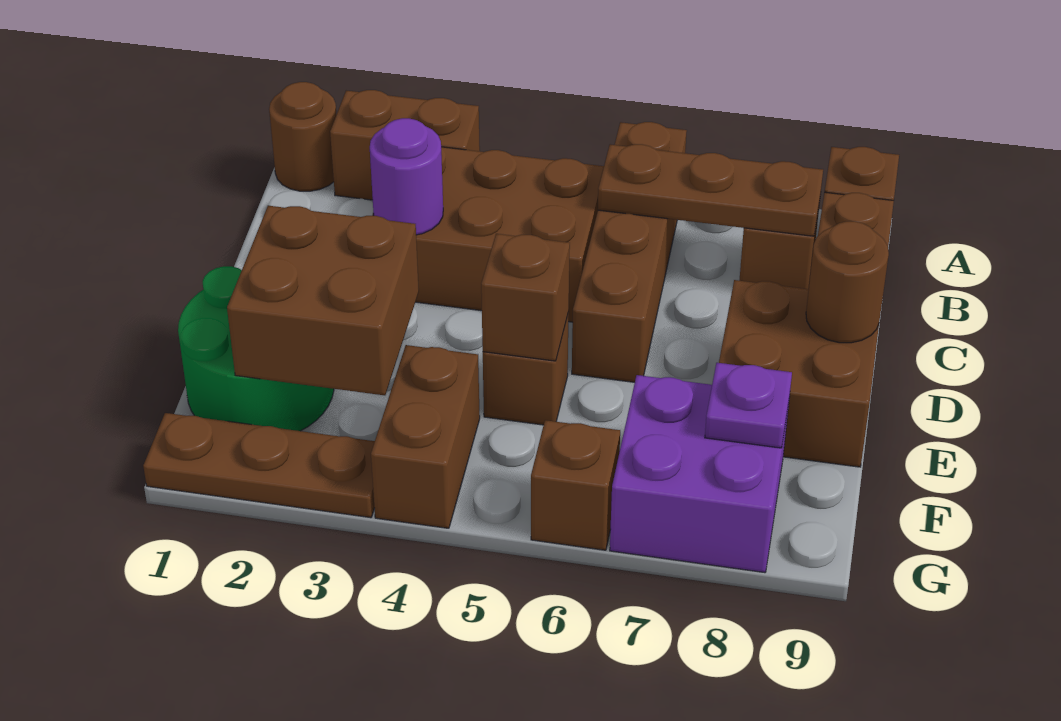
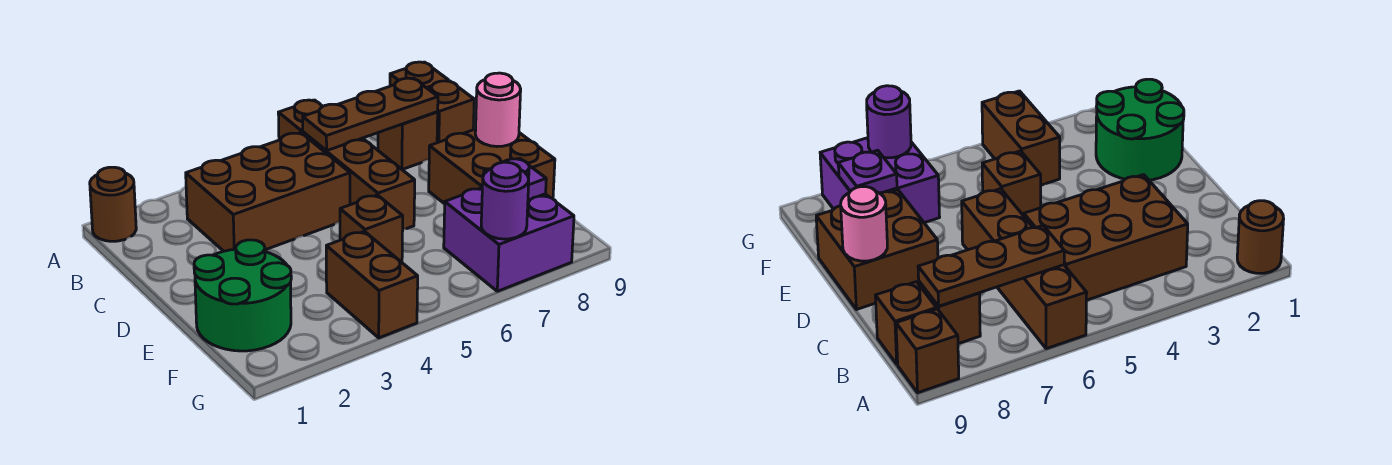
brown brick A2:A3 level 1 -> none
purple round brick C3 level 2 -> purple round brick G7 level 2
brown round brick D9 level 2 -> pink round brick D9 level 2
brown brick E2:F3 level 2 -> none
brown brick E5 level 2 -> none
brown plate G1:G3 level 1 -> none
brown brick G6 level 1 -> none

